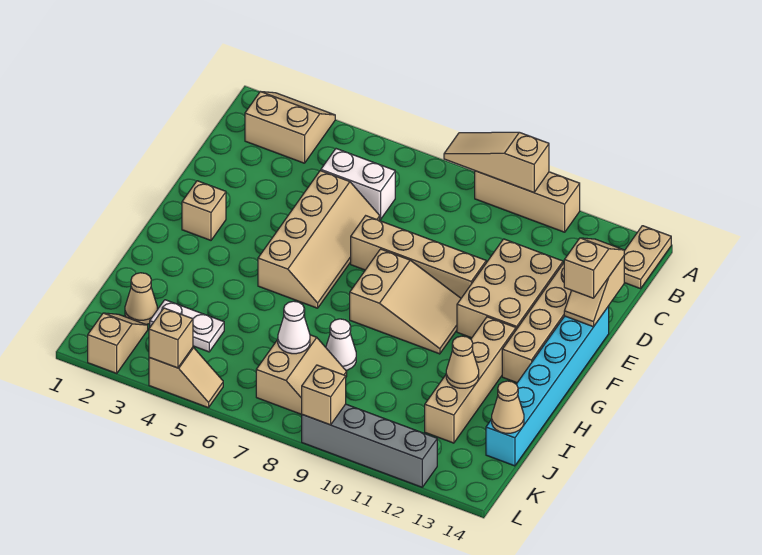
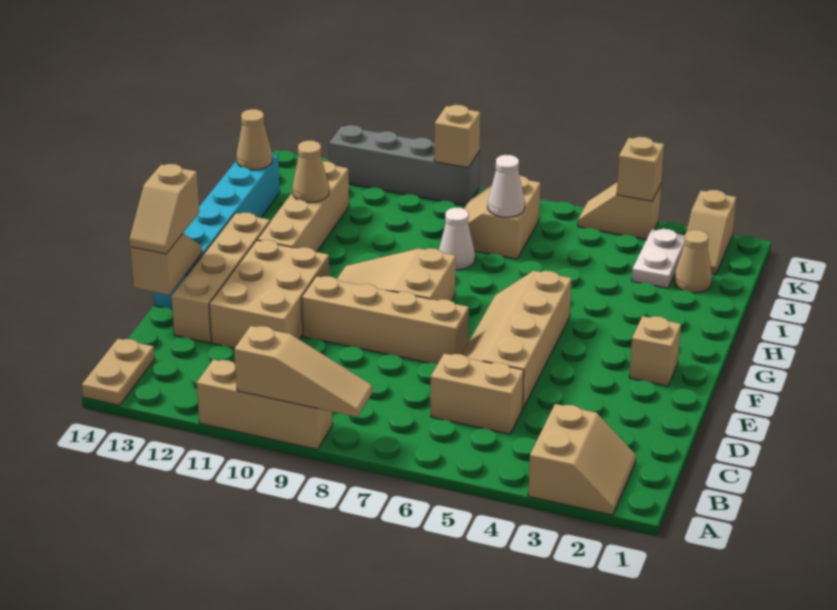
tan slope A2:B3 level 1 top B -> tan slope A2:B3 level 1 top 3
white brick C5:C6 level 1 -> tan brick C5:C6 level 1
white plate J3:J4 level 1 -> white plate J3:K3 level 1

